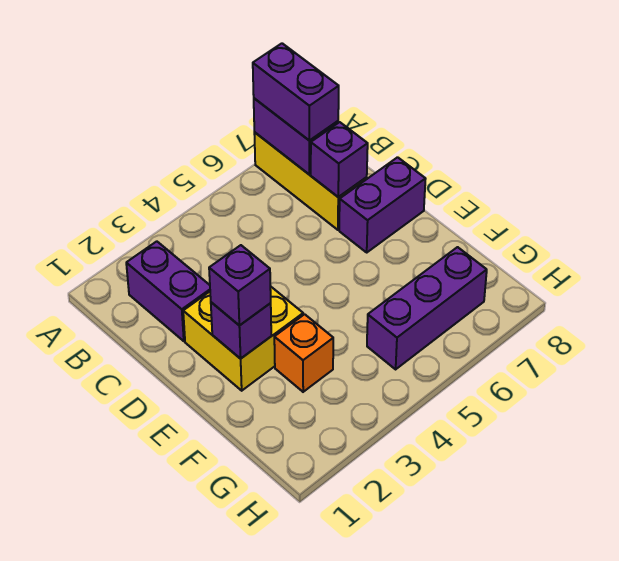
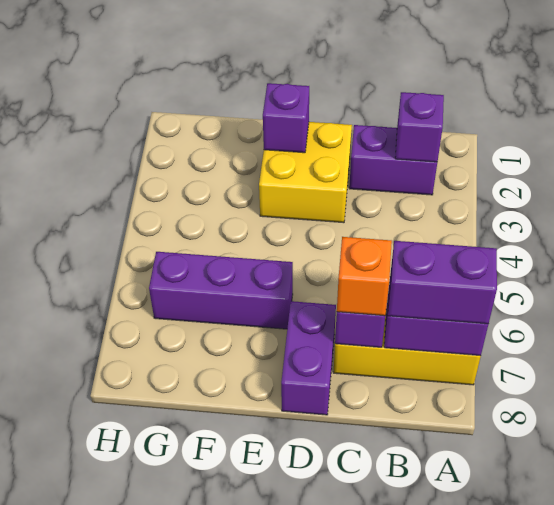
purple brick E2 level 3 -> purple brick B2 level 2
orange brick F3 level 1 -> orange brick C7 level 3
purple brick G5:G7 level 1 -> purple brick E6:G6 level 1

